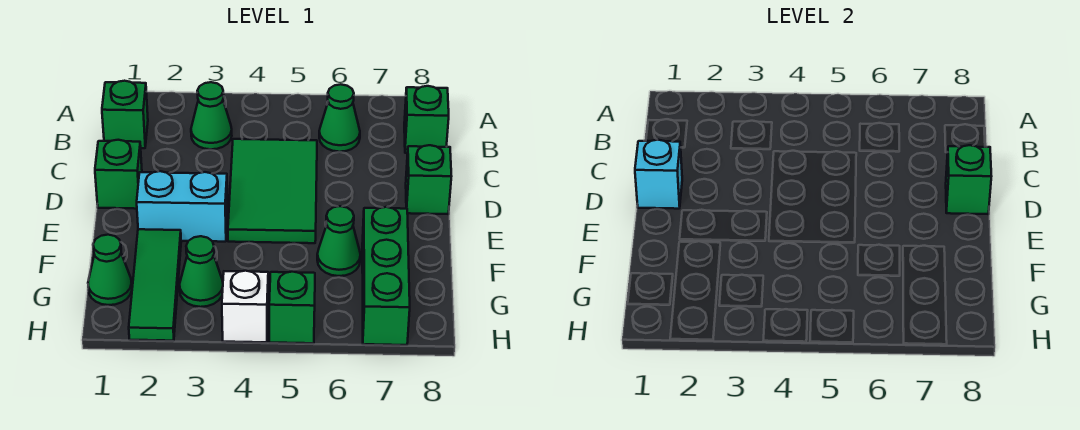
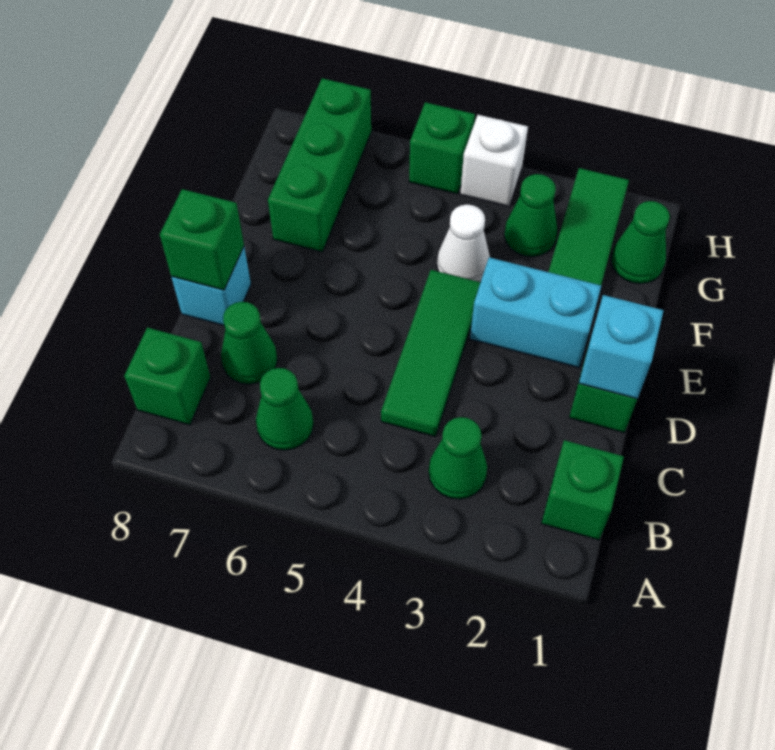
green tile C4:E5 level 1 -> green tile C4:E4 level 1
green brick D8 level 1 -> cyan brick D8 level 1
none -> white cone F4 level 1
green cone F6 level 1 -> green cone C7 level 1

